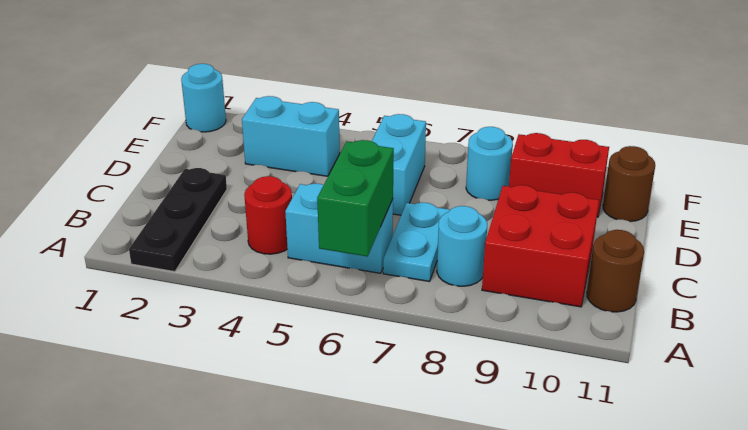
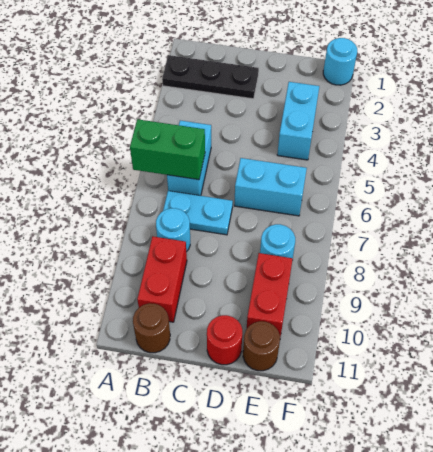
red round brick B4 level 1 -> red round brick D11 level 1
red brick B9:C10 level 1 -> red brick B9:B10 level 1

